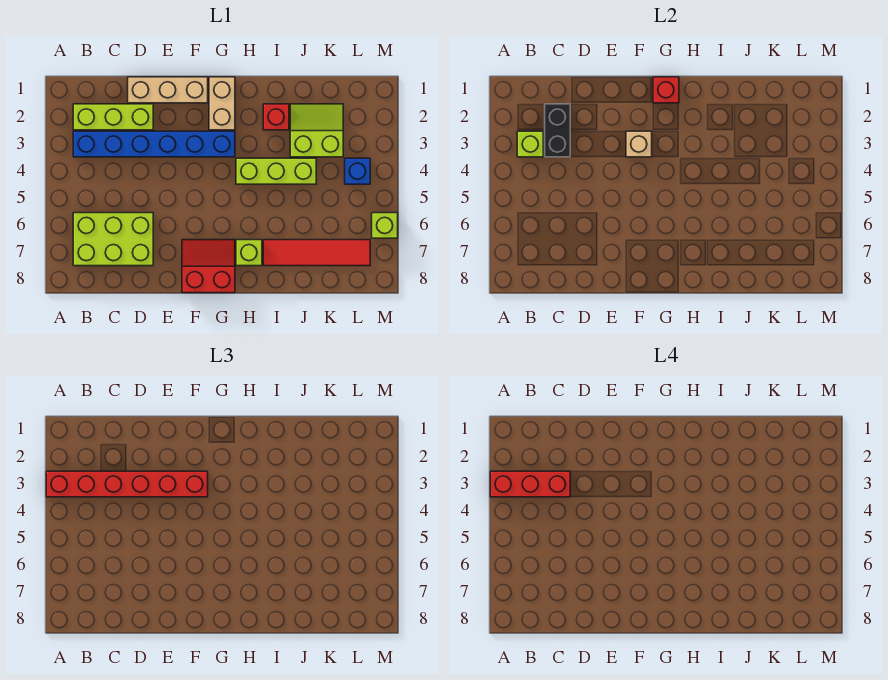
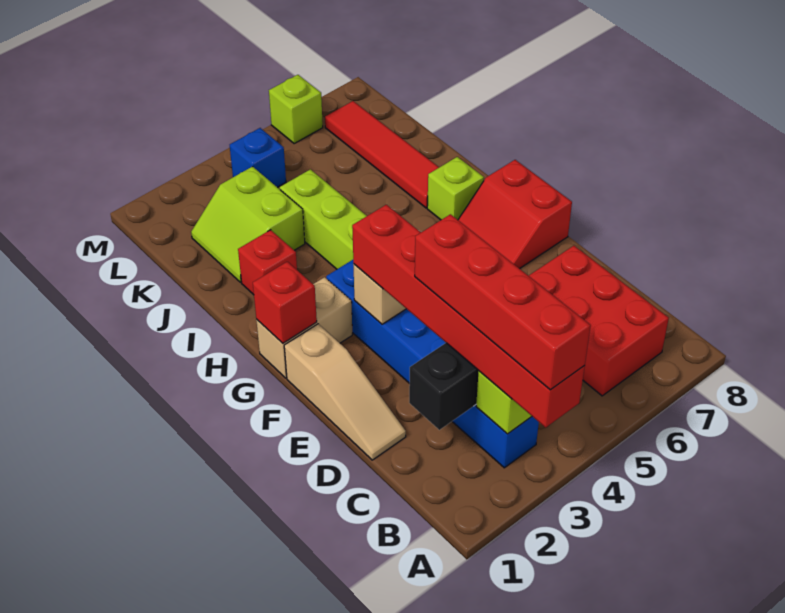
red brick A3:C3 level 4 -> red brick A3:D3 level 4
lime brick B2:D2 level 1 -> none
lime brick B6:D7 level 1 -> red brick B6:D7 level 1
tan brick D1:F1 level 1 -> tan slope D1:F1 level 1 top F

